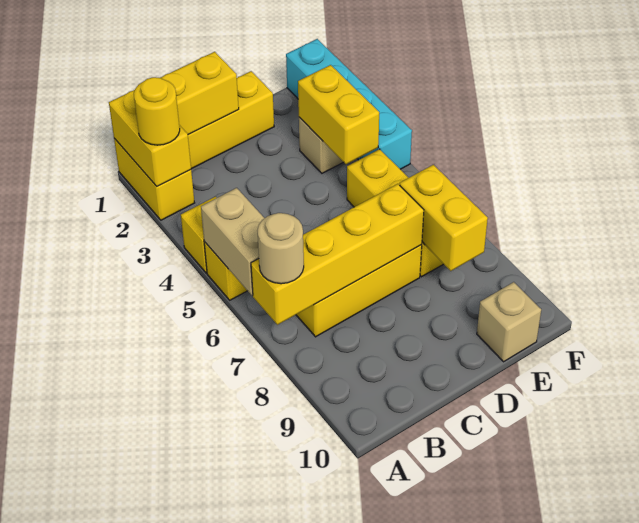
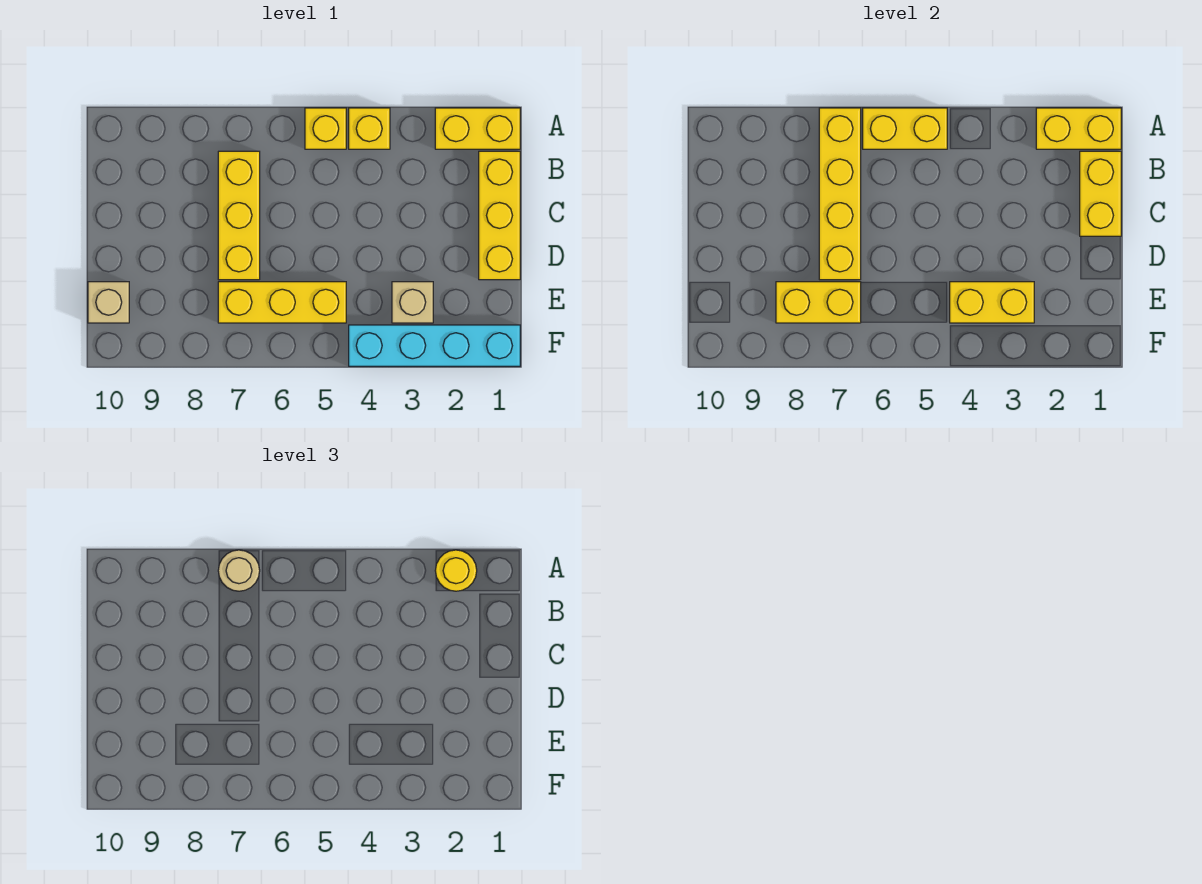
tan brick A5:A6 level 2 -> yellow brick A5:A6 level 2

